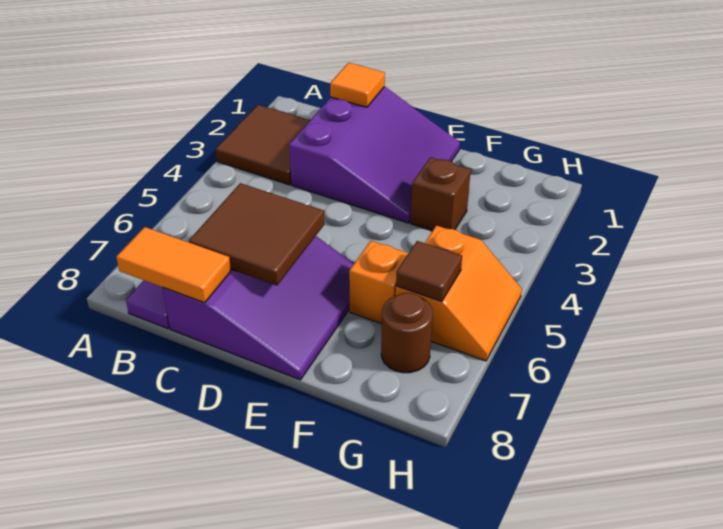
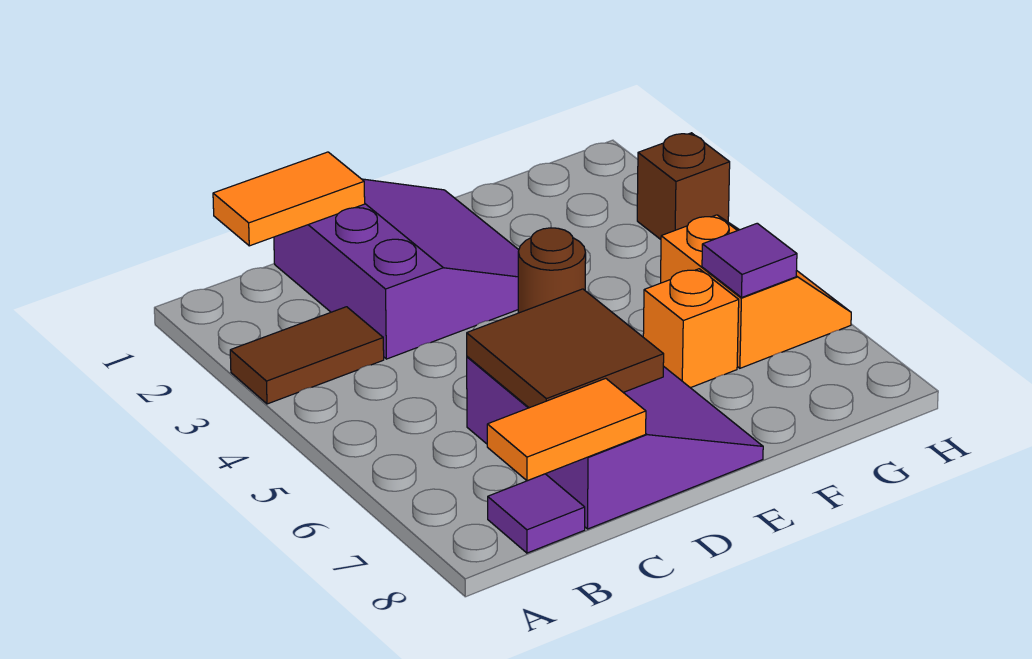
brown tile A2:B3 level 1 -> brown tile A3:B3 level 1
orange tile C1 level 2 -> orange tile B1:C1 level 2
brown brick F3 level 1 -> brown brick H3 level 1
brown tile G6 level 2 -> purple tile G6 level 2
brown round brick G7 level 1 -> brown round brick E4 level 1

